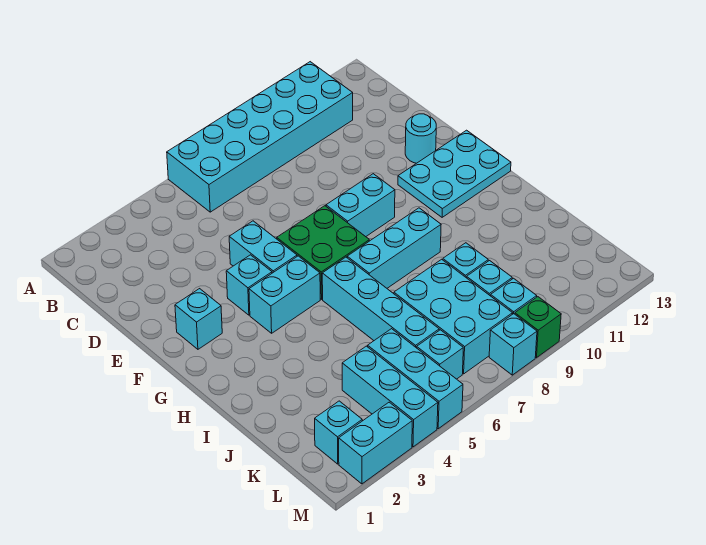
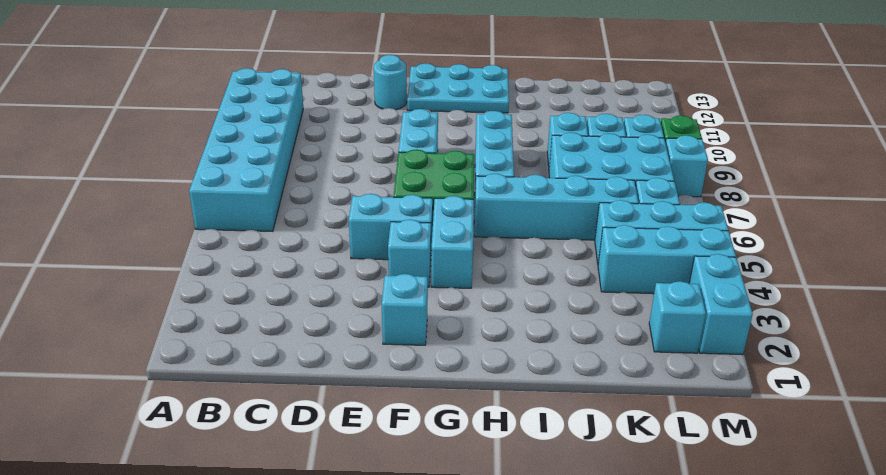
cyan plate F11:G13 level 1 -> cyan plate F12:H13 level 1

